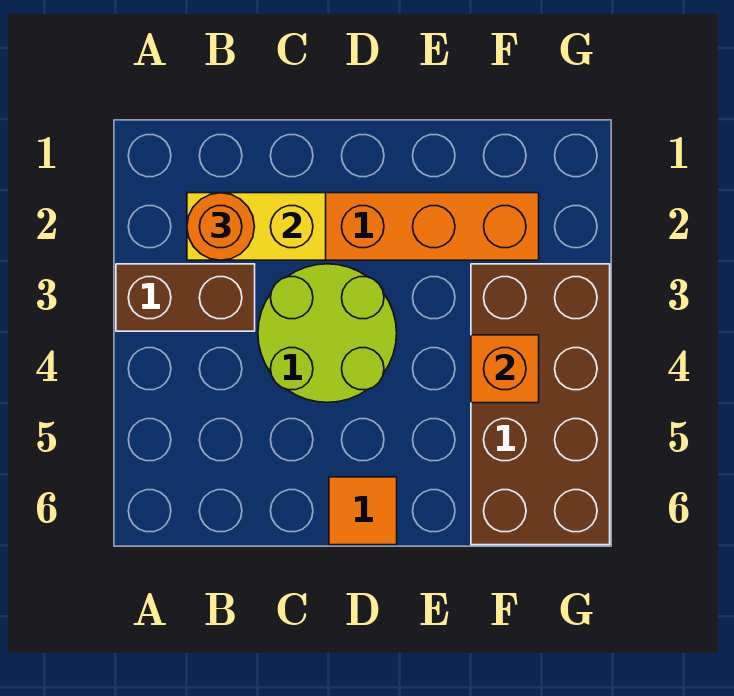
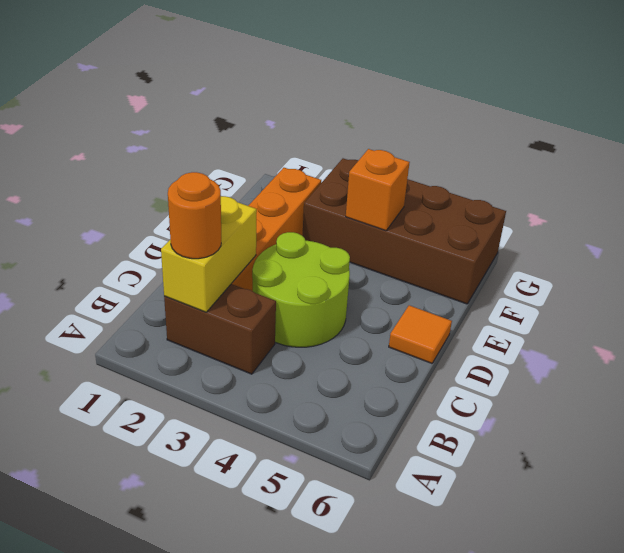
brown brick A3:B3 level 1 -> brown brick B2:B3 level 1

